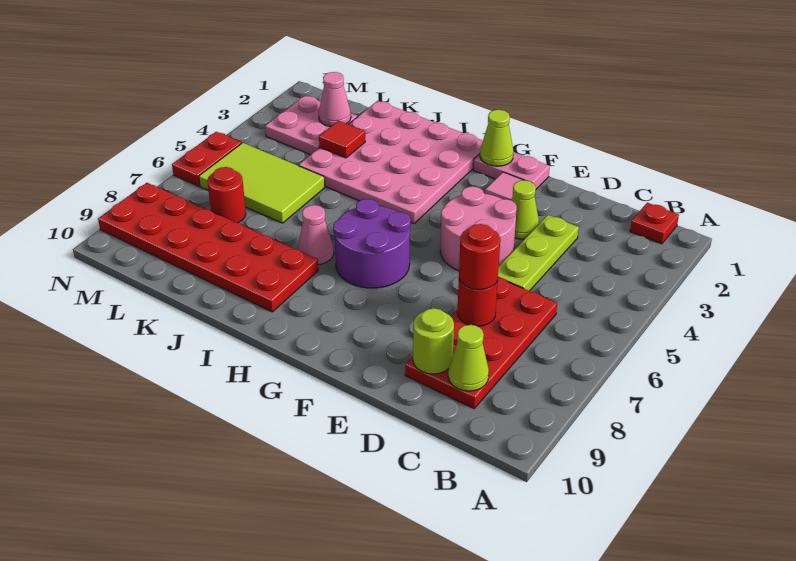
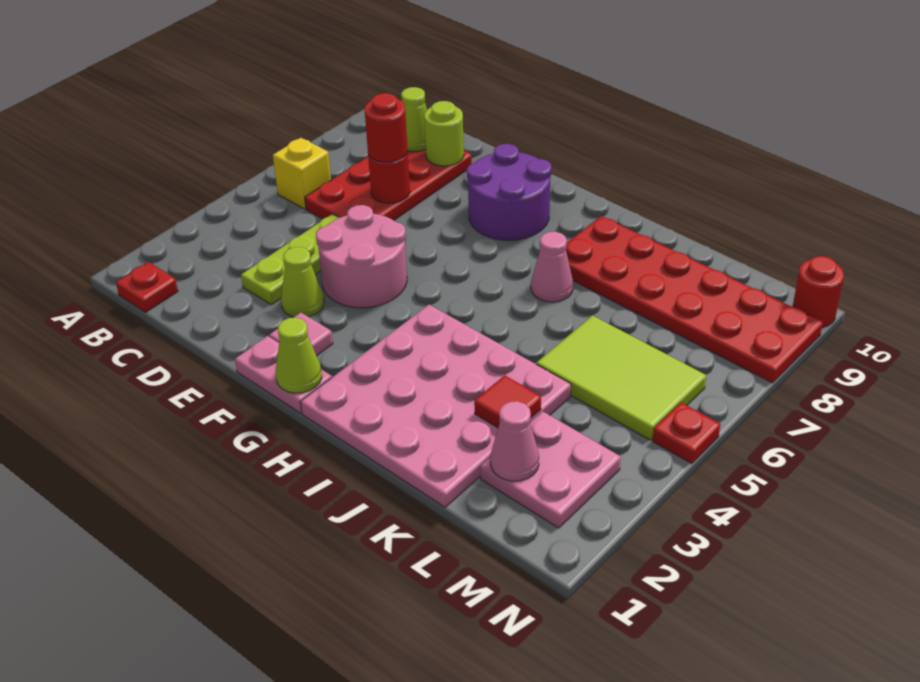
none -> yellow brick B6 level 1
purple round brick G6:H7 level 1 -> purple round brick F8:G9 level 1
red round brick L7 level 1 -> red round brick N10 level 1
red plate N5:N6 level 1 -> red plate N5 level 1

